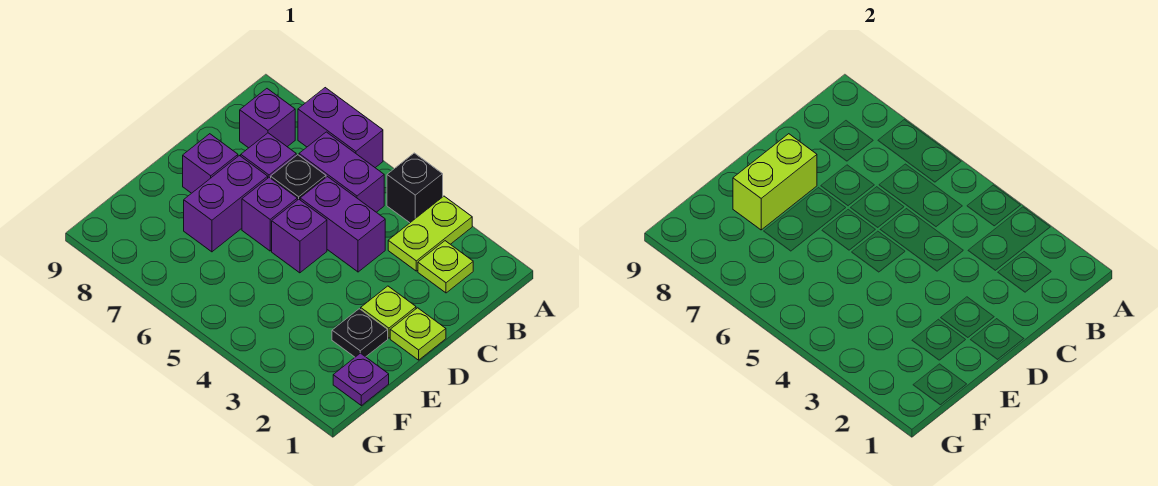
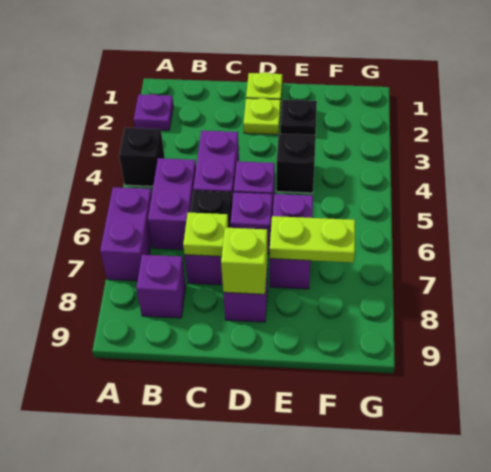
lime plate A3:B3 level 1 -> lime plate E7:F7 level 2
lime plate B2 level 1 -> lime plate C7 level 2
purple brick D7:E7 level 1 -> purple brick E6:E7 level 1
lime brick D8:E8 level 2 -> lime brick D8 level 2
none -> black brick E4 level 1
purple plate F1 level 1 -> purple plate A2 level 1

